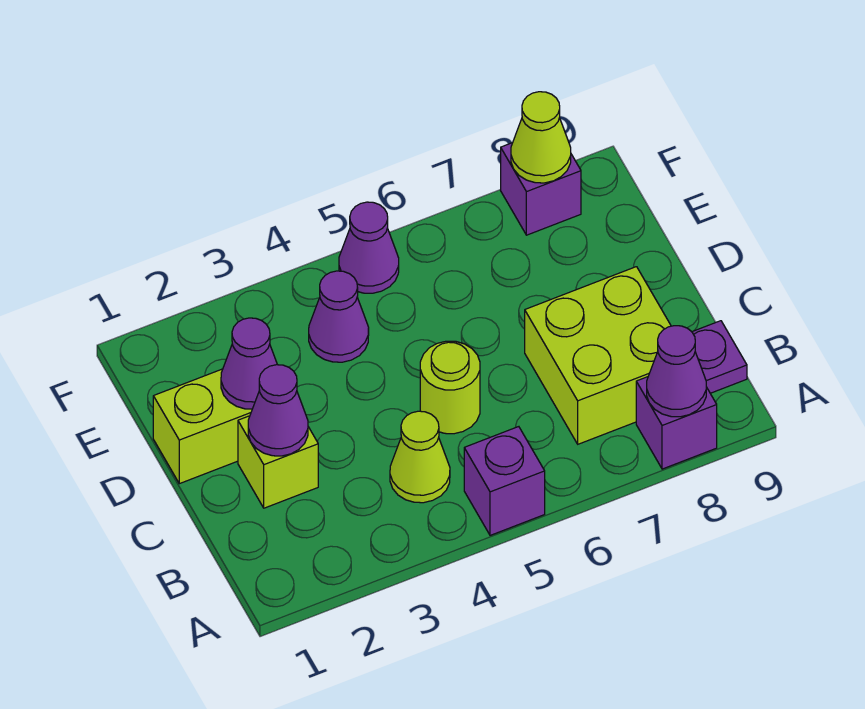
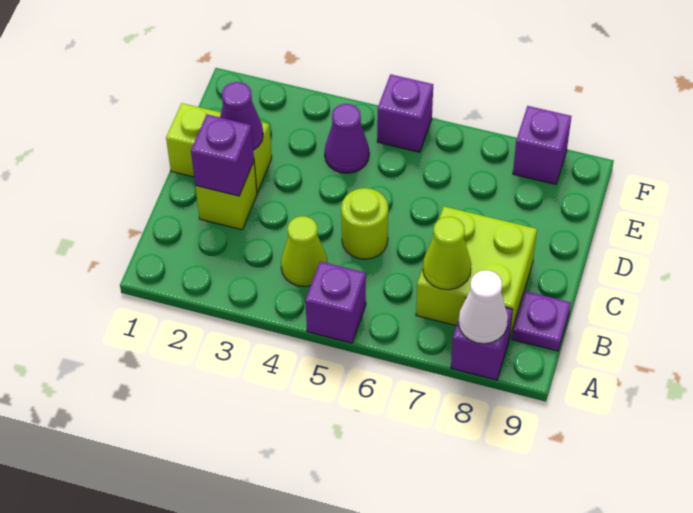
purple cone A8 level 2 -> white cone A8 level 2
purple cone C2 level 2 -> purple brick C2 level 2
purple cone F5 level 1 -> purple brick F5 level 1
lime cone F8 level 2 -> lime cone B7 level 2

